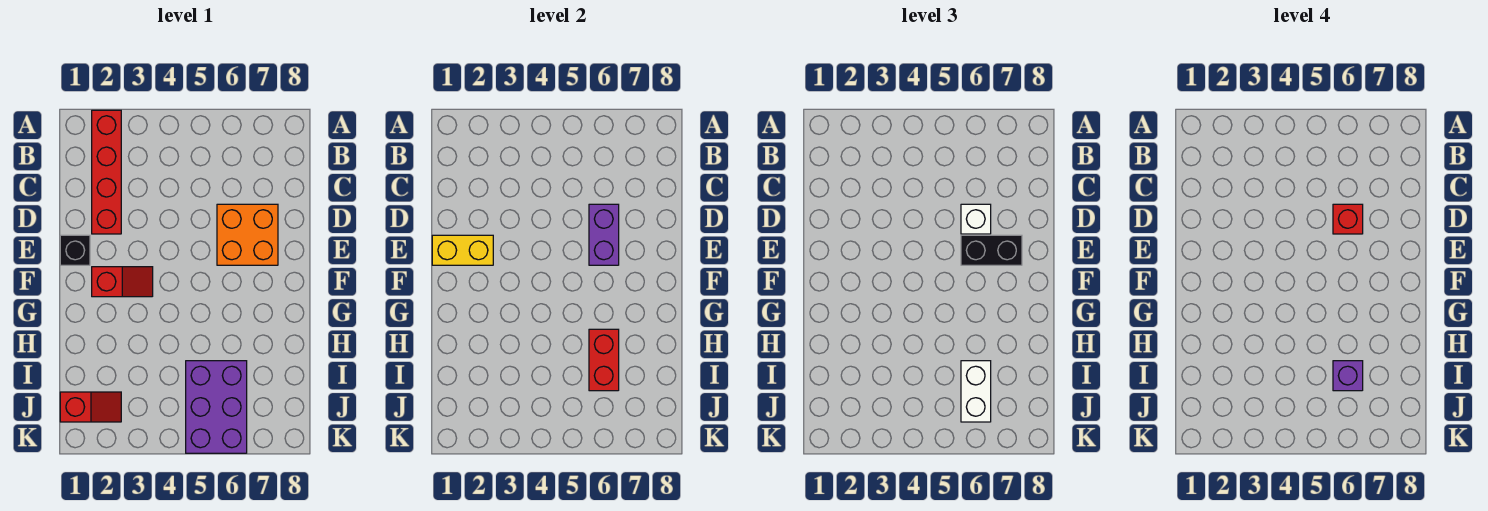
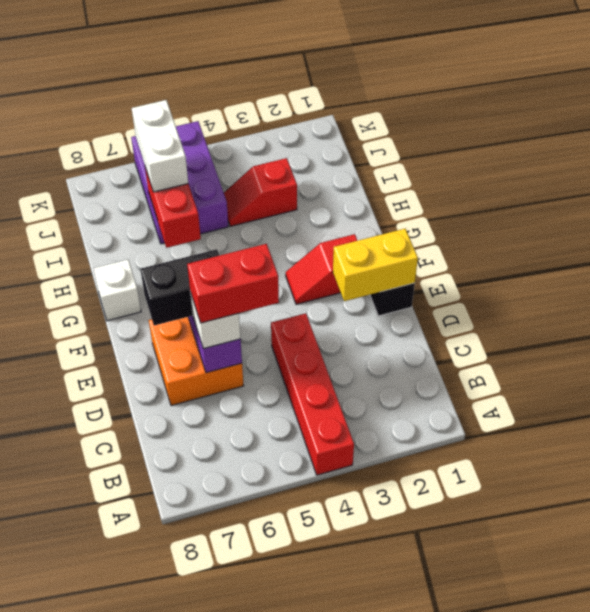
red brick A2:D2 level 1 -> red brick A4:D4 level 1
red brick D6 level 4 -> red brick D5:D6 level 4
none -> white brick G8 level 1
purple brick I6 level 4 -> none
red slope J1:J2 level 1 top 1 -> red slope I3:I4 level 1 top 3

